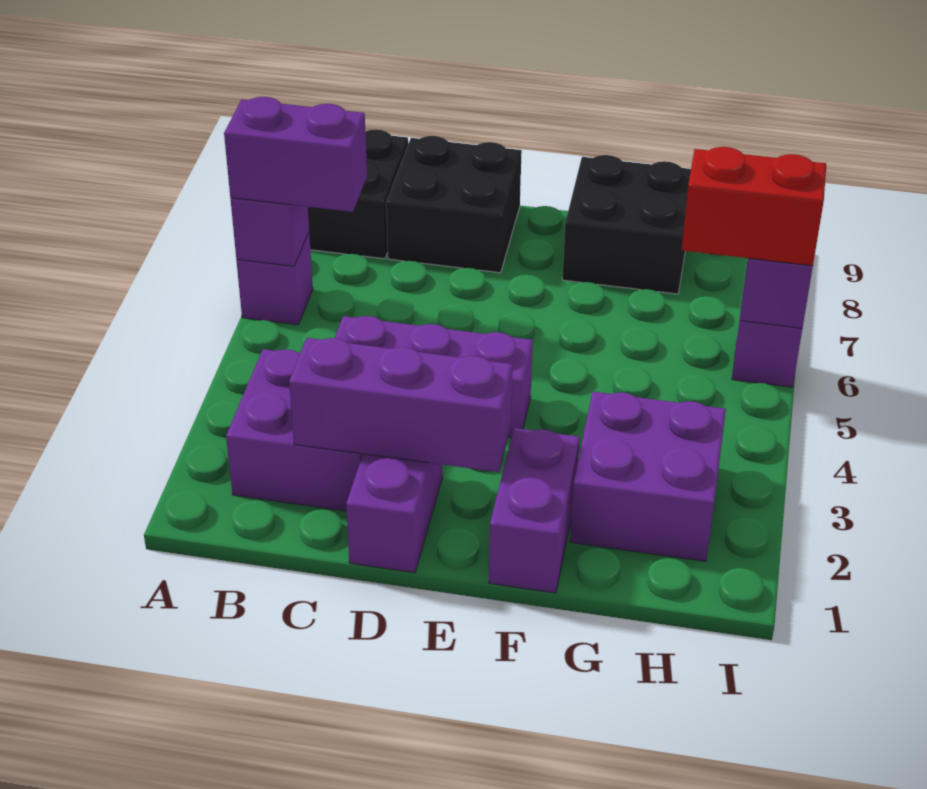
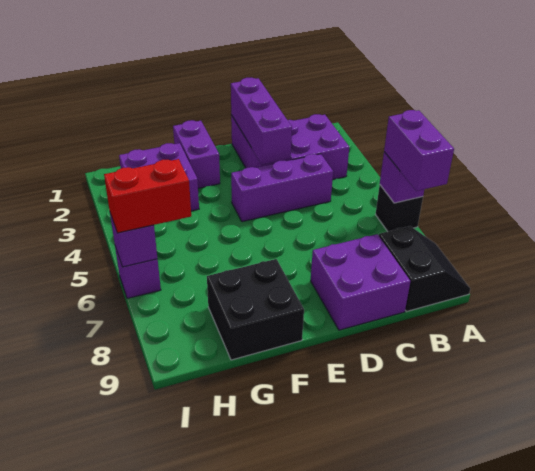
purple brick A6 level 1 -> black brick A6 level 1
purple brick A6:B6 level 3 -> purple brick A6:A7 level 3
purple brick C2:E2 level 2 -> purple brick D1:D3 level 2
black brick C8:D9 level 1 -> purple brick C8:D9 level 1

